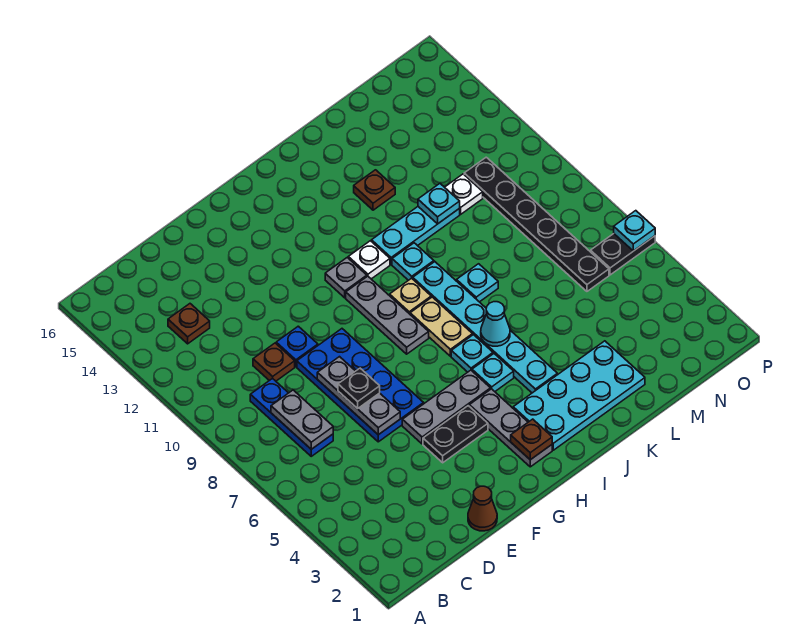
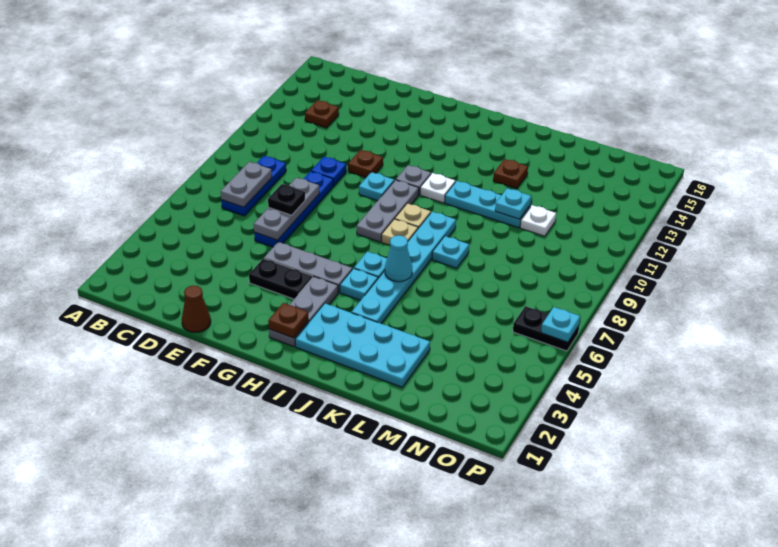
brown plate D10 level 1 -> brown plate F11 level 1
blue plate E6:F9 level 1 -> blue plate E6:E9 level 1
tan plate I7:I8 level 1 -> tan plate I8 level 1
cyan plate J10 level 1 -> cyan plate G10 level 1
black plate N6:N11 level 1 -> none

